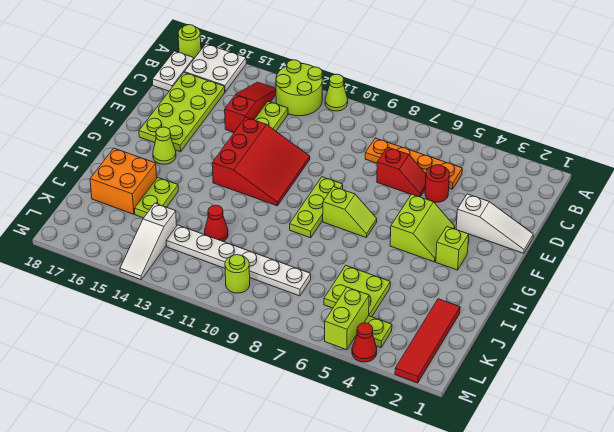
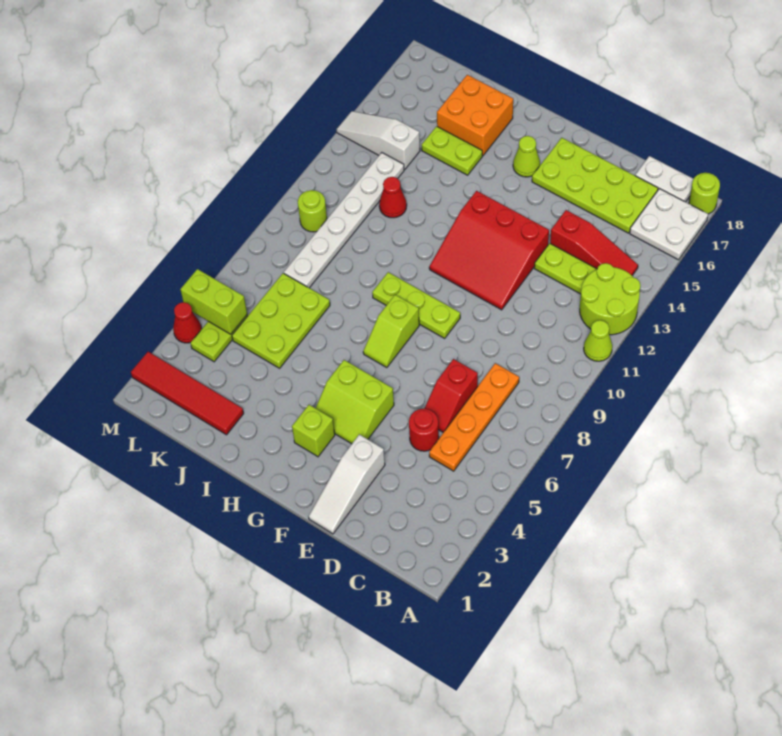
lime plate J5:K6 level 1 -> lime plate J5:K7 level 1

